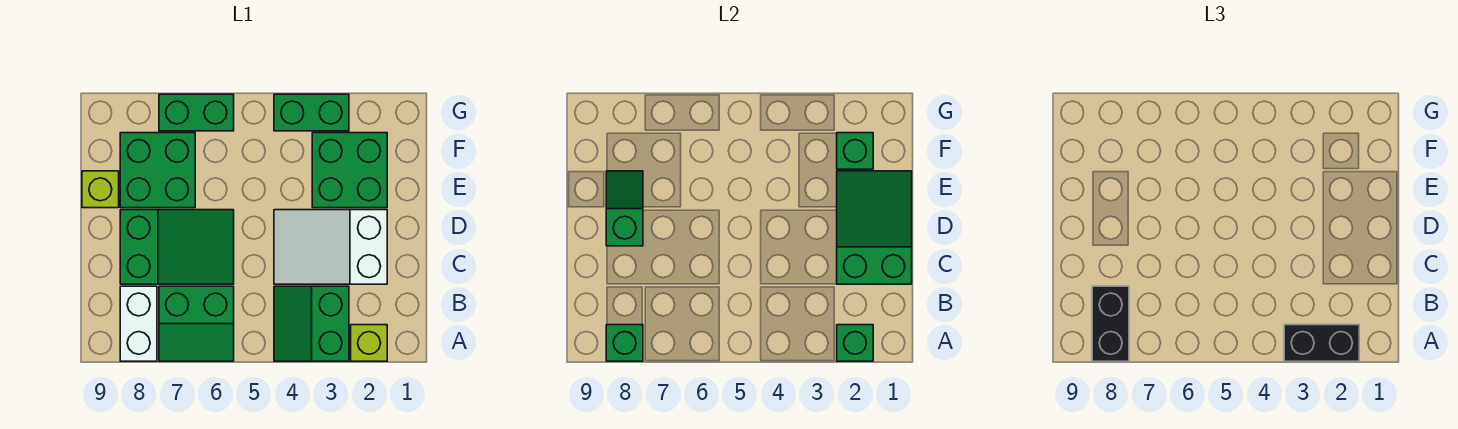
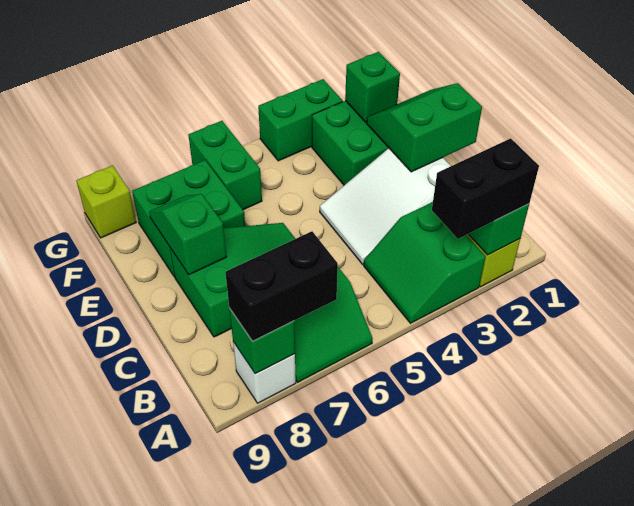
white brick A8:B8 level 1 -> white brick A8 level 1
black brick A8:B8 level 3 -> black brick A7:A8 level 3
green slope C1:E2 level 2 top C -> green slope D1:E2 level 2 top D
lime brick E9 level 1 -> lime brick G9 level 1
green brick G6:G7 level 1 -> green brick F6:G6 level 1

